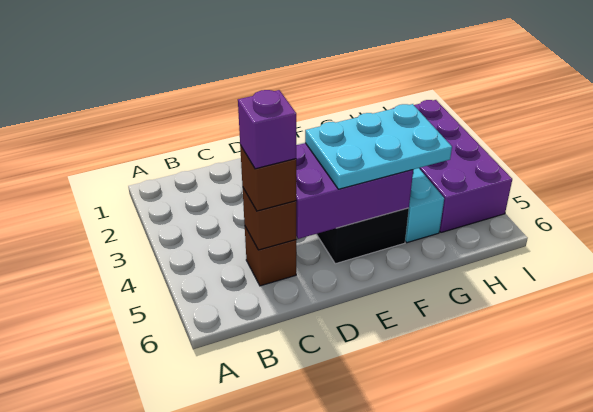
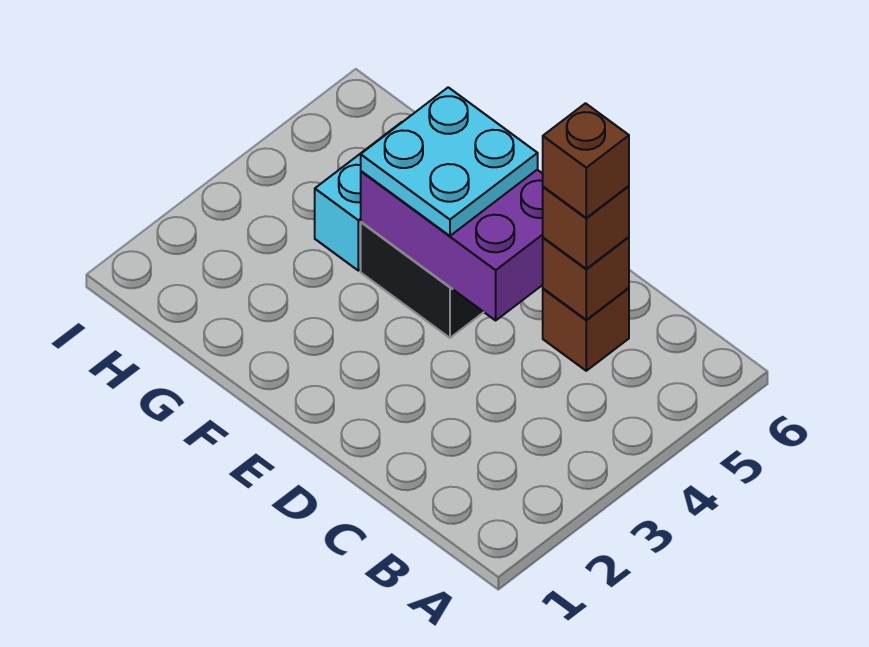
purple brick C5 level 4 -> brown brick C5 level 4
cyan plate E4:G5 level 3 -> cyan plate E4:F5 level 3
purple brick H2:I5 level 1 -> none

